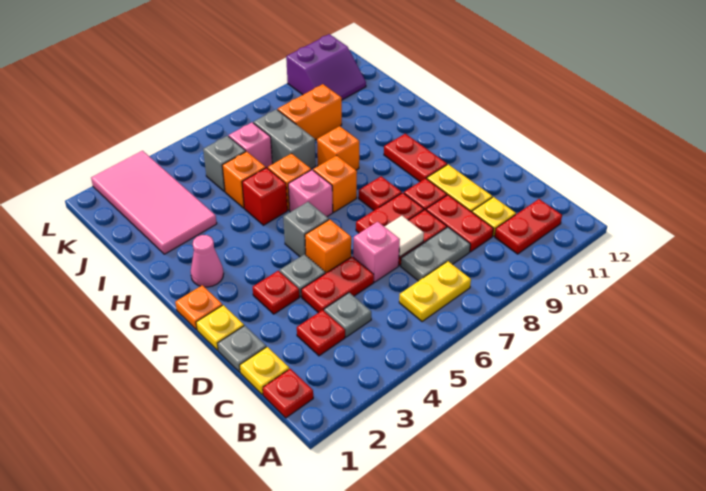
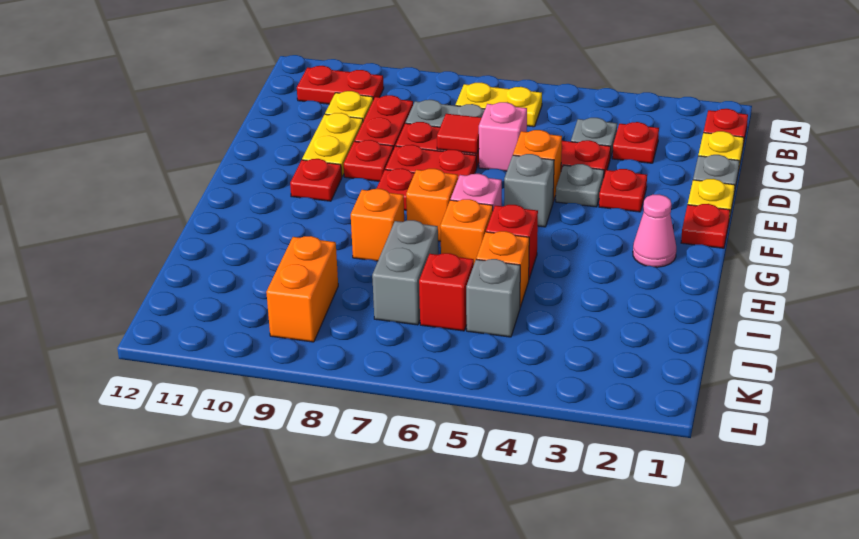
white tile D7 level 2 -> red tile D7 level 2
orange plate F1 level 1 -> red plate F1 level 1
red plate F10:G10 level 1 -> red plate F10 level 1
pink tile I2:L3 level 1 -> none
pink brick J6 level 1 -> red brick J6 level 1
orange brick J8:J9 level 1 -> orange brick J9:K9 level 1
purple slope K10:L11 level 1 top L -> none

